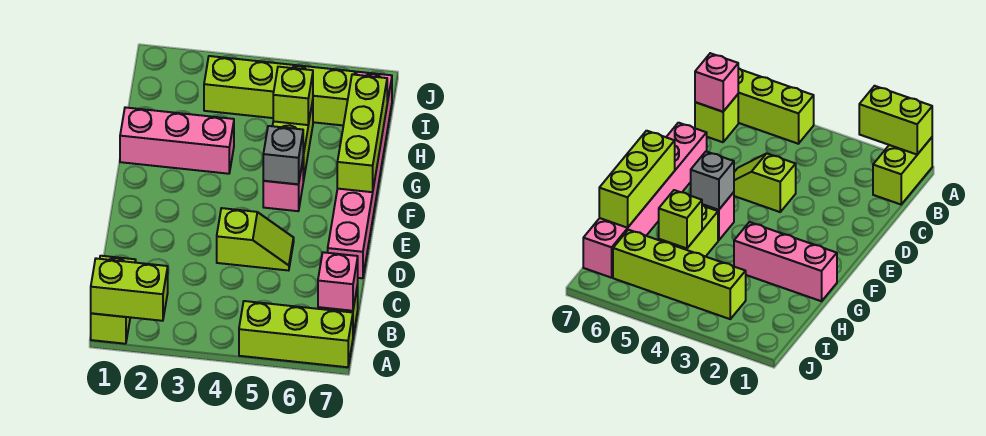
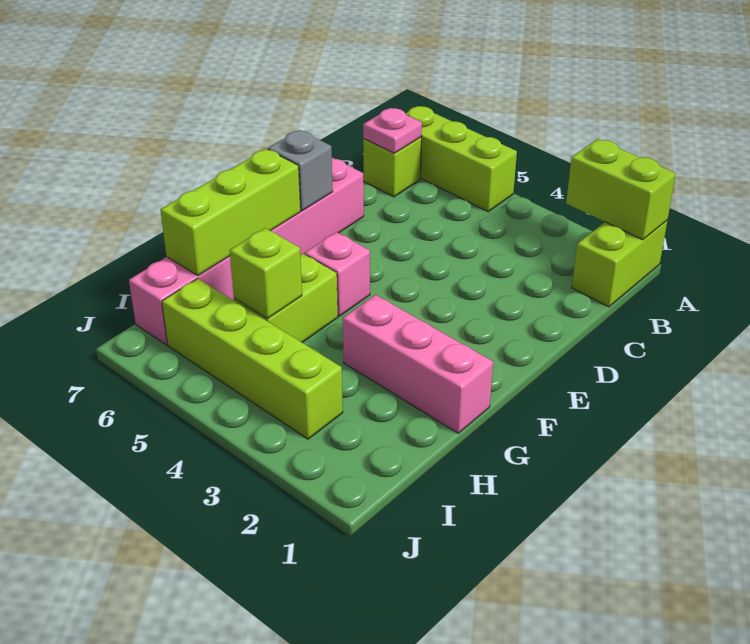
pink brick B7 level 2 -> pink plate B7 level 2
lime slope D4:D5 level 1 top 4 -> none
grey brick F5 level 2 -> grey brick E7 level 2

